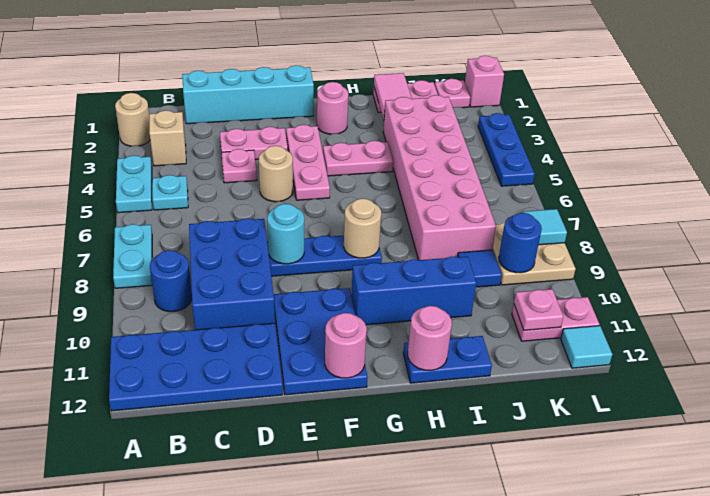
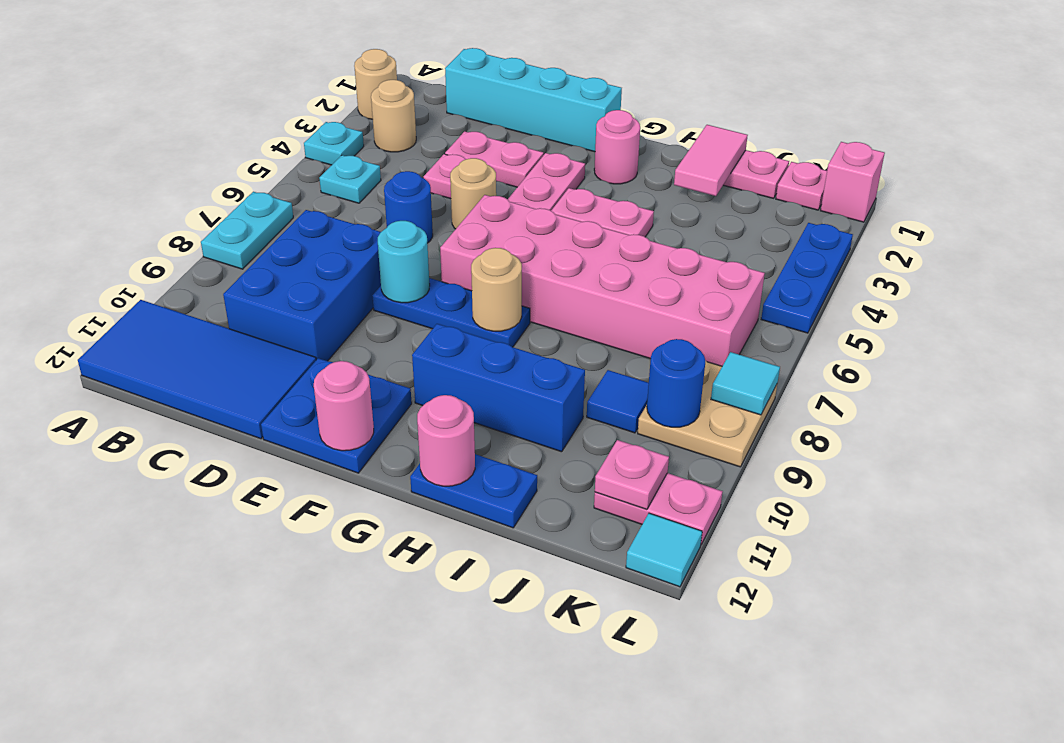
cyan plate A4:A5 level 1 -> cyan plate A4 level 1
blue plate A11:D12 level 1 -> blue tile A11:D12 level 1
tan brick B3 level 1 -> tan round brick B3 level 1
blue round brick B9 level 1 -> blue round brick D6 level 1
blue plate E10:F12 level 1 -> blue plate E11:F12 level 1
pink brick I3:J8 level 1 -> pink brick F6:K7 level 1

